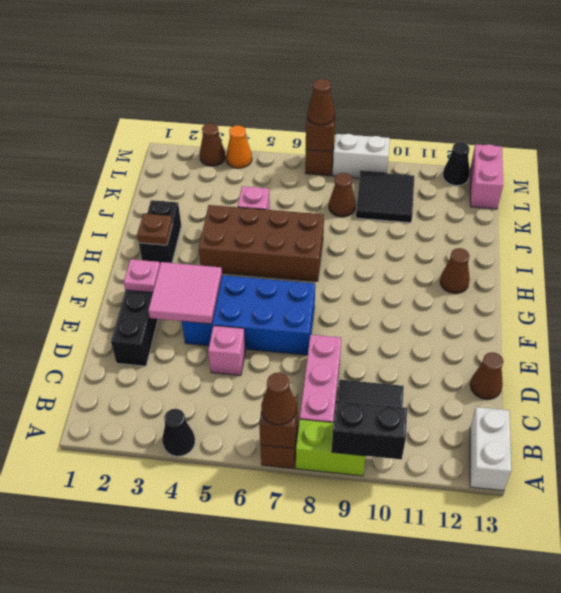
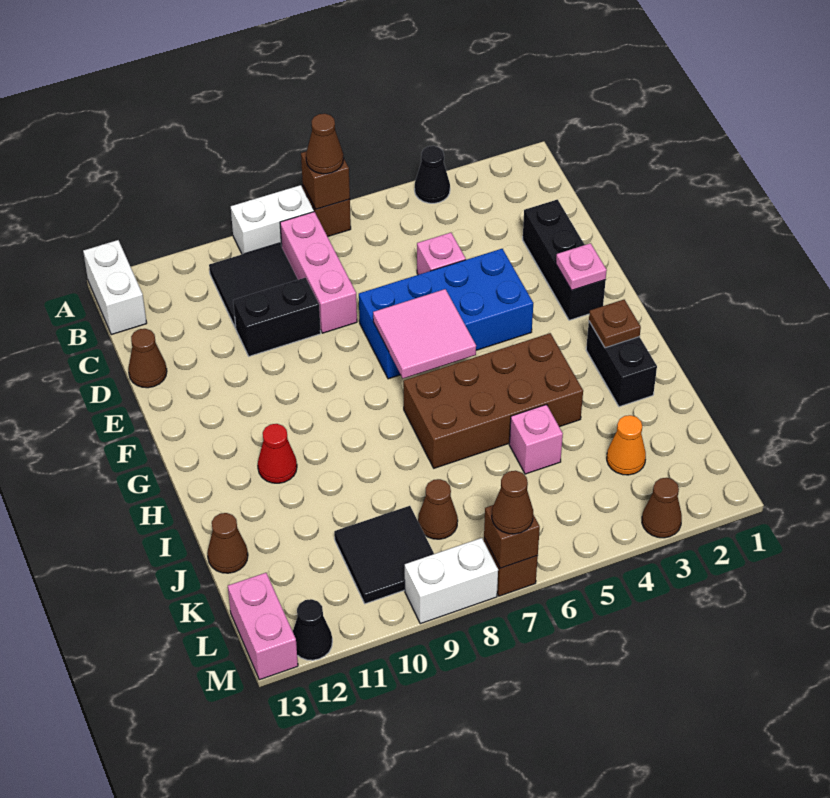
lime brick A8:A9 level 1 -> white brick A8:A9 level 1
black brick A9:A10 level 2 -> black brick D9:D10 level 1
pink tile E3:F4 level 2 -> pink tile F6:G7 level 2
none -> red cone H11 level 1
brown cone H12 level 1 -> brown cone J13 level 1
orange cone M4 level 1 -> orange cone K3 level 1

